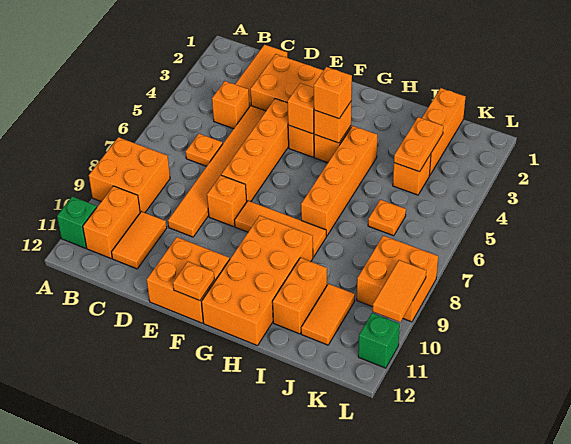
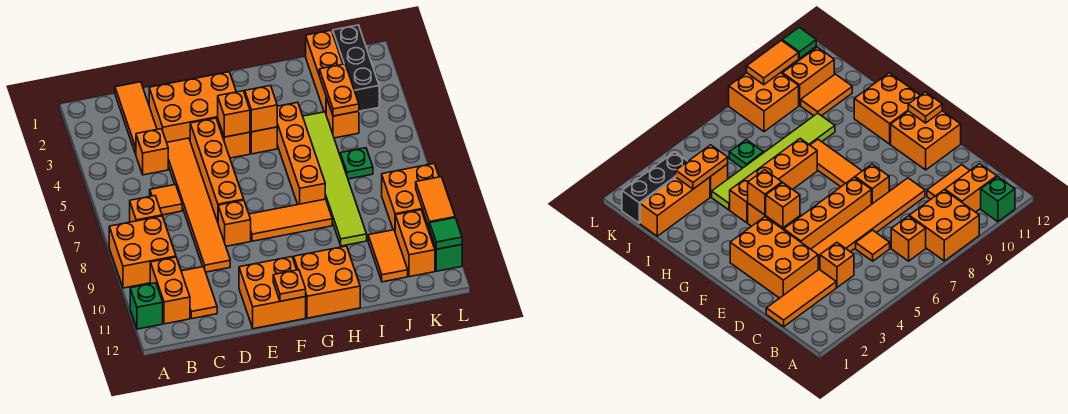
orange plate C6 level 1 -> orange tile C6 level 1
orange brick G4 level 3 -> orange brick B7 level 1
orange brick G9:H12 level 1 -> orange brick G11:H12 level 1
none -> lime tile I4:I9 level 1
orange brick I10:I11 level 1 -> orange brick K10:K11 level 1
orange plate J6 level 1 -> green plate J6 level 1
none -> black brick K1:K3 level 1
none -> green tile L11 level 2

